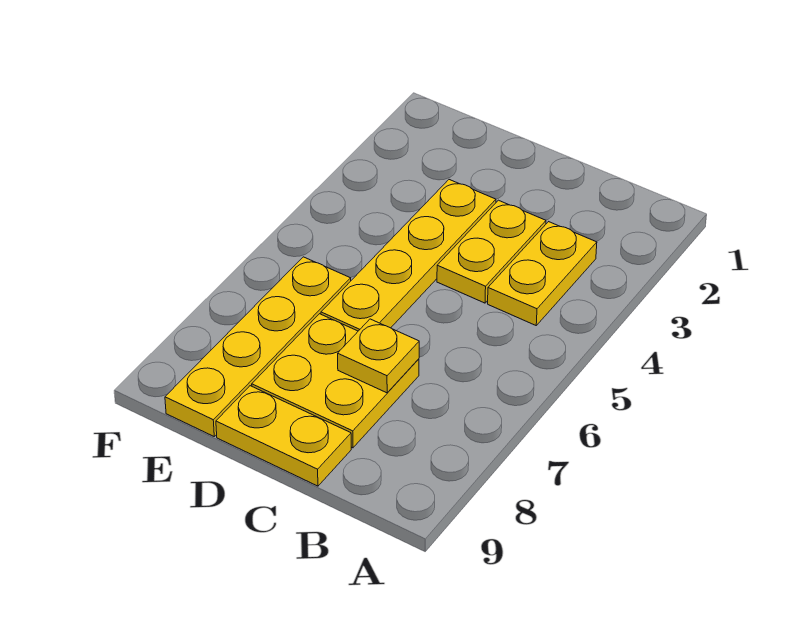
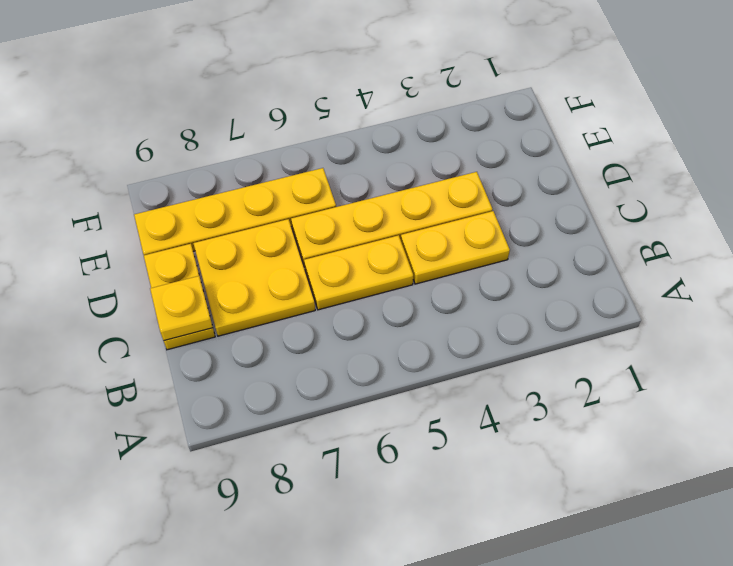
yellow plate B3:B4 level 1 -> yellow plate C5:C6 level 1
yellow plate C7 level 2 -> yellow plate C9 level 2

